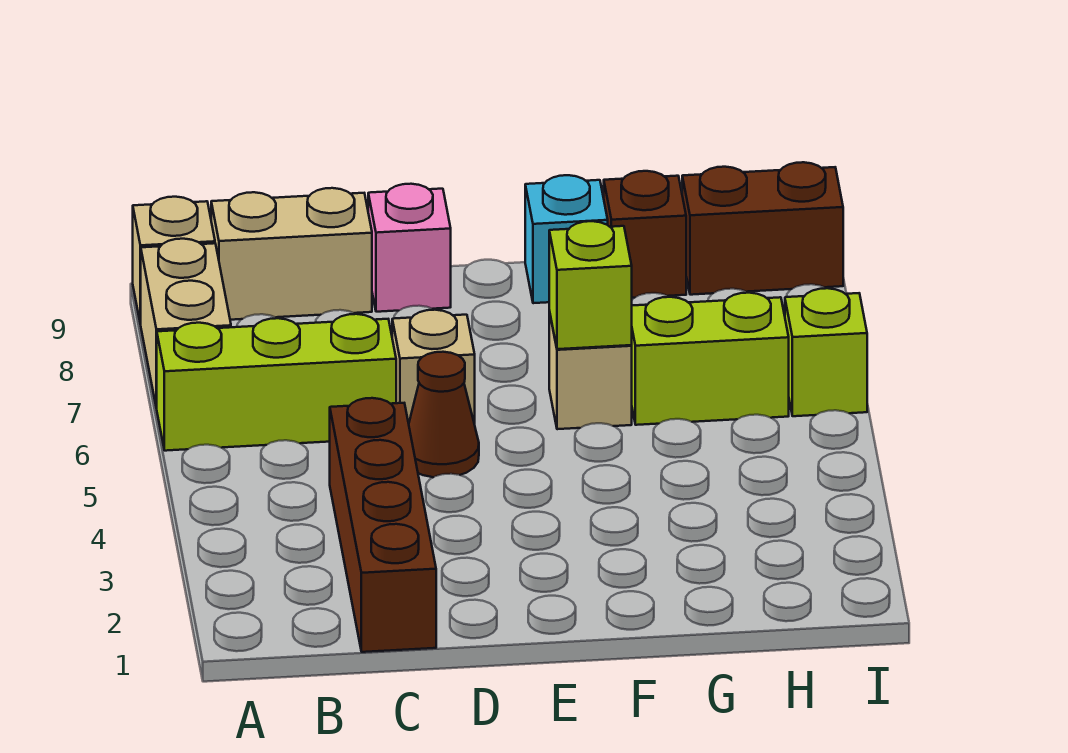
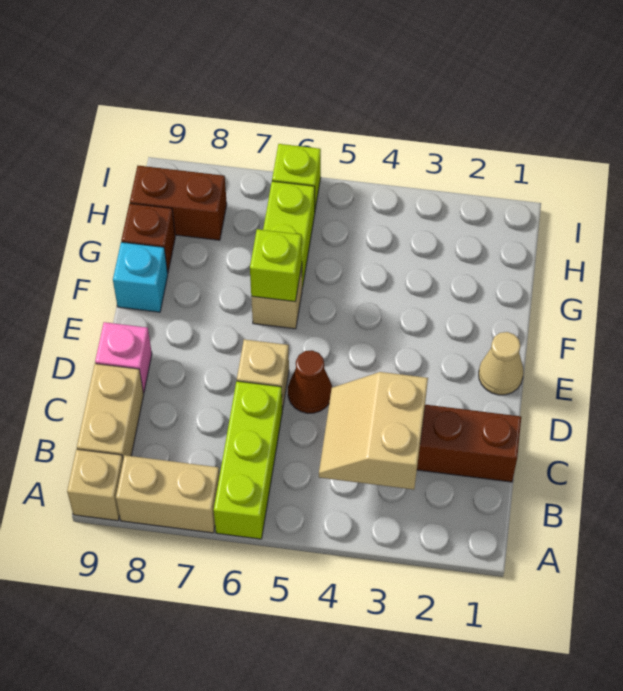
none -> tan slope B3:C4 level 2 top 3
none -> tan cone E1 level 1
brown brick H9:I9 level 1 -> brown brick H8:H9 level 1

